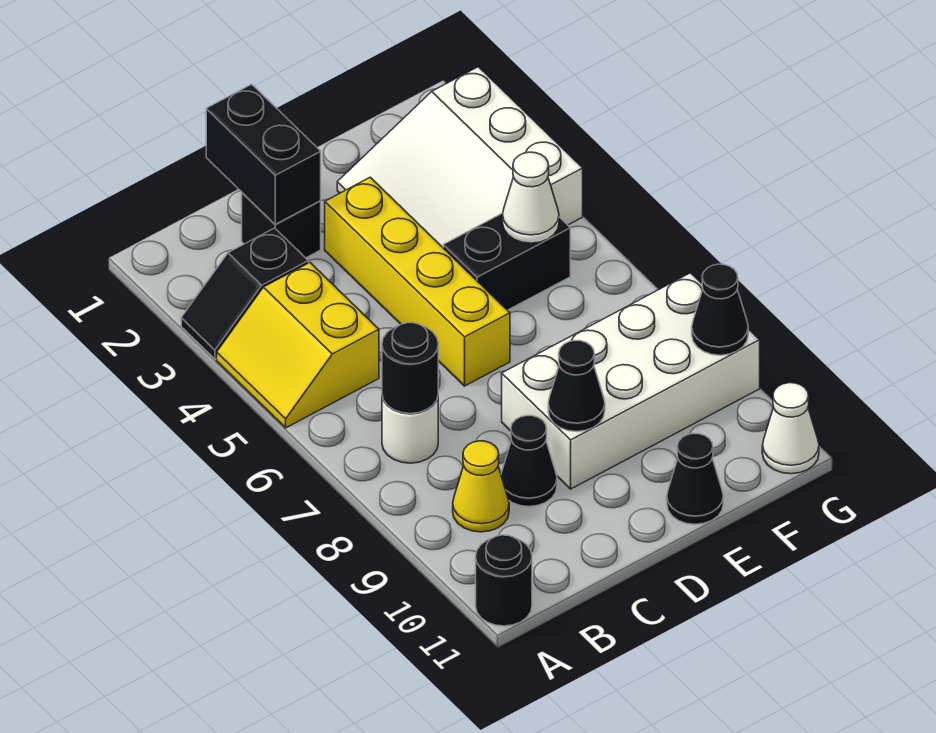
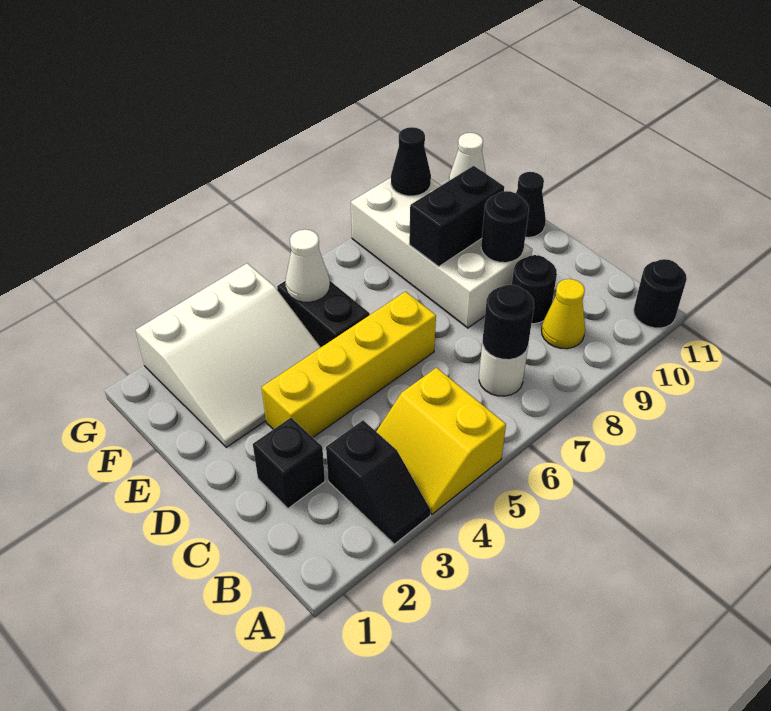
yellow slope A4:B5 level 1 top B -> yellow slope A4:B5 level 1 top 5
black brick C1:C2 level 2 -> black brick E8:E9 level 2
black cone C9 level 1 -> black round brick C9 level 1
black cone D9 level 2 -> black round brick D9 level 2

